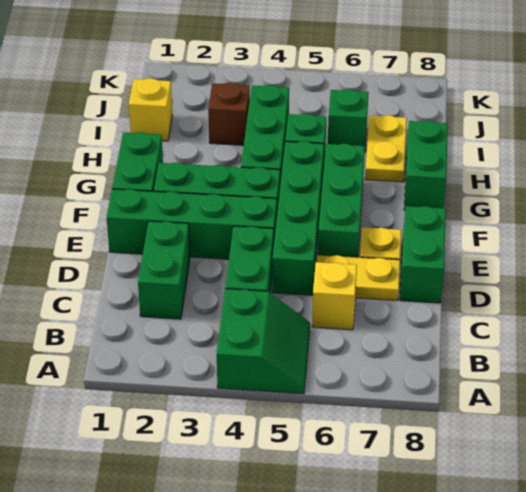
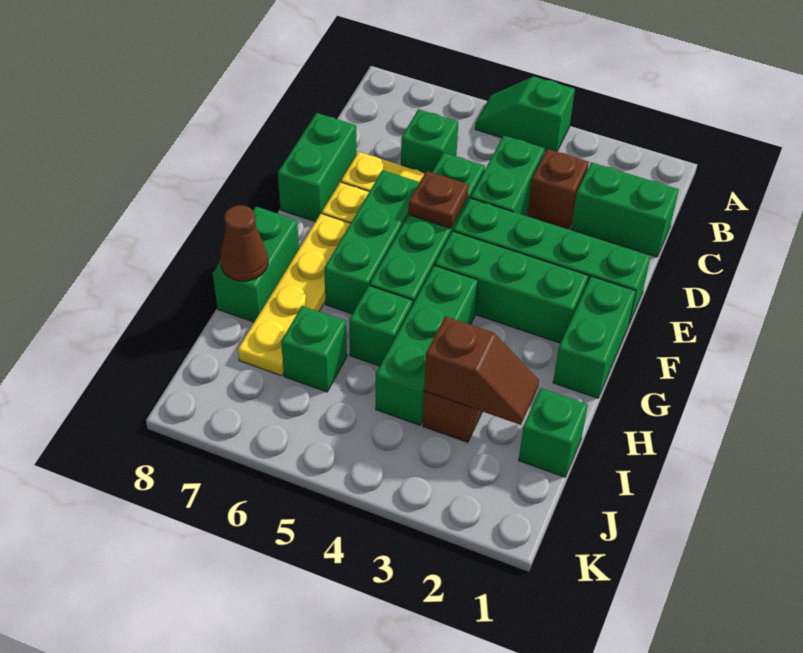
green slope A4:B5 level 1 top 4 -> green slope A4:A5 level 1 top 4
green brick C2:D2 level 1 -> green brick C1:C2 level 1
none -> brown brick C3 level 1
yellow brick C6 level 1 -> green brick C6 level 1
none -> brown plate E5 level 2
yellow plate H7:I7 level 1 -> yellow plate F7:I7 level 1
none -> brown cone H8 level 2
yellow brick I1 level 1 -> green brick I1 level 1
none -> brown slope I2:I3 level 2 top 3

